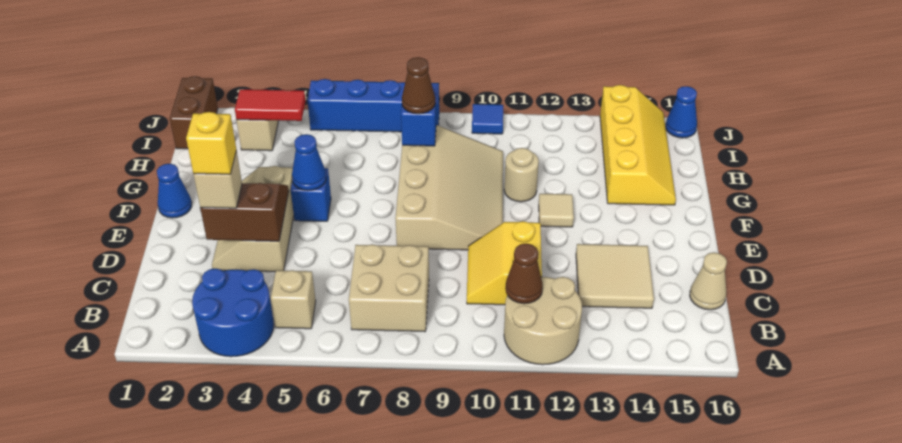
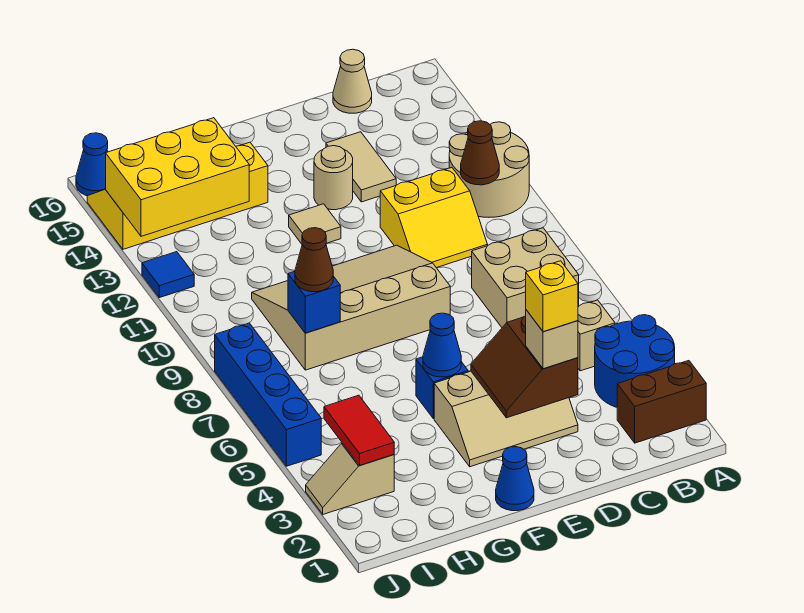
tan tile C13:D14 level 1 -> tan tile D13:D14 level 1
tan round brick G11 level 1 -> tan round brick E13 level 1
none -> yellow brick H13:J14 level 2
brown brick I1:J1 level 1 -> brown brick A2:B2 level 1
blue tile J10 level 1 -> blue tile J12 level 1

